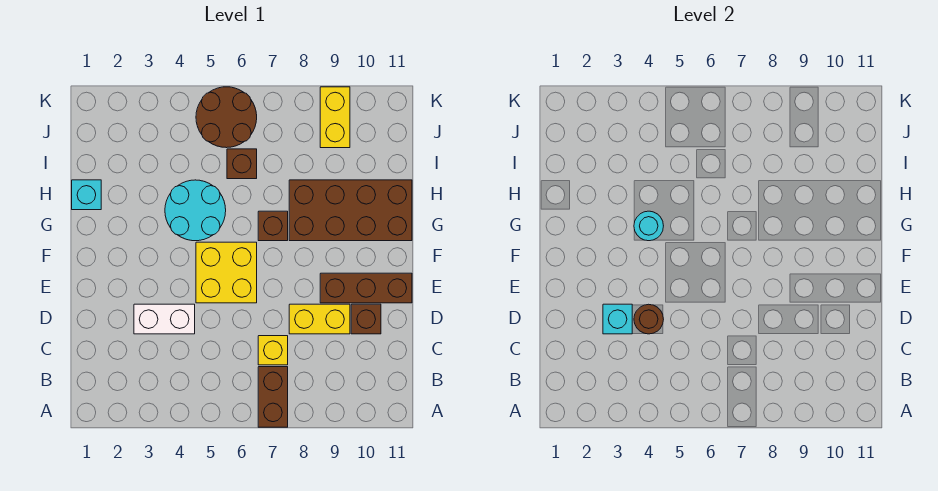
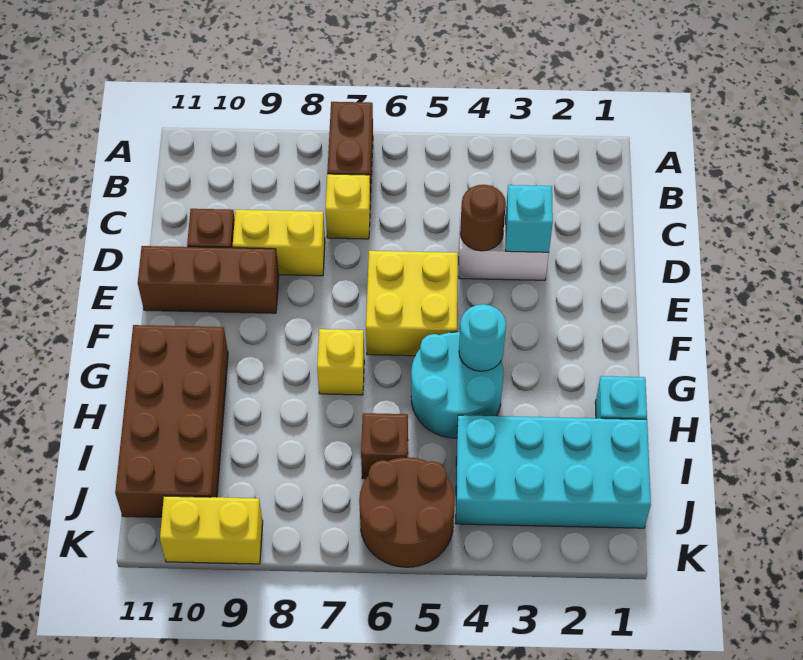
brown brick G7 level 1 -> yellow brick G7 level 1
brown brick G8:H11 level 1 -> brown brick G10:J11 level 1
none -> cyan brick I1:J4 level 1
yellow brick J9:K9 level 1 -> yellow brick K9:K10 level 1

